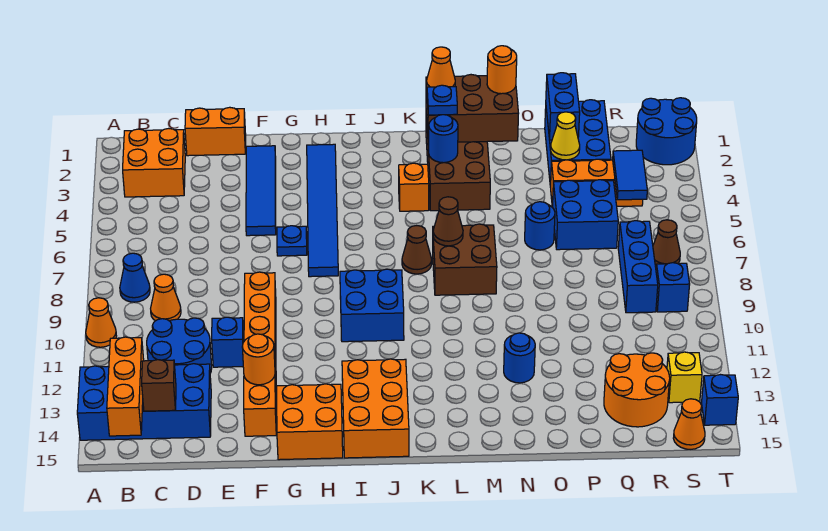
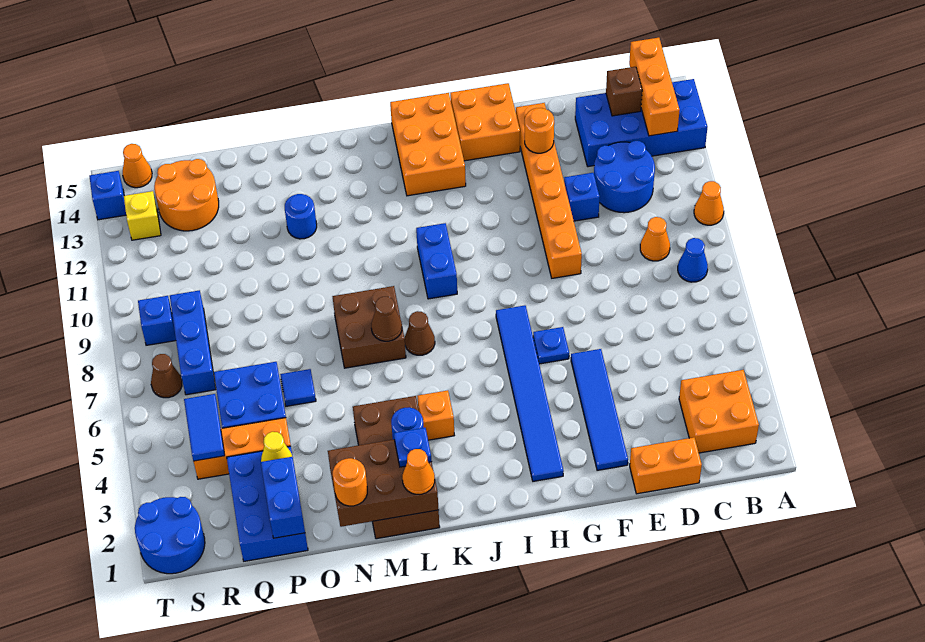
blue brick I9:J10 level 1 -> blue brick J9:J10 level 1
blue round brick O6 level 1 -> blue tile O6 level 1

